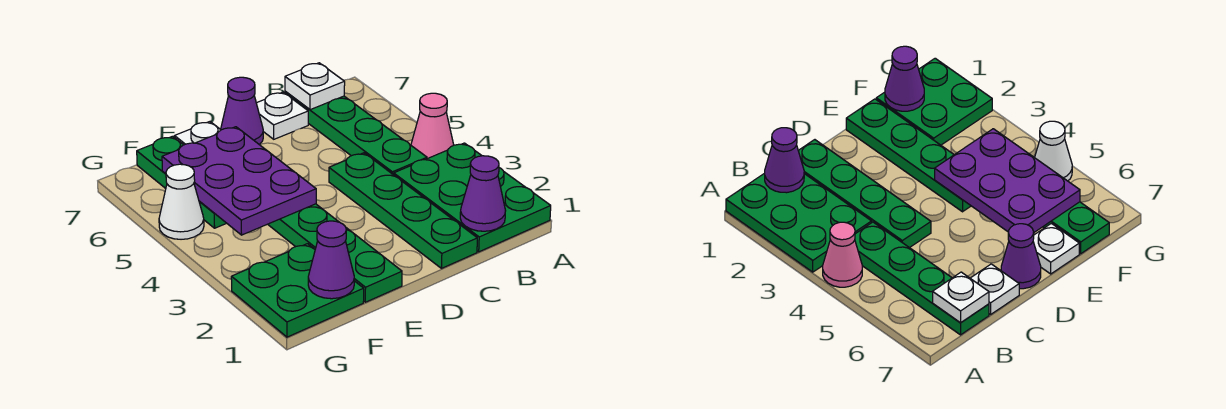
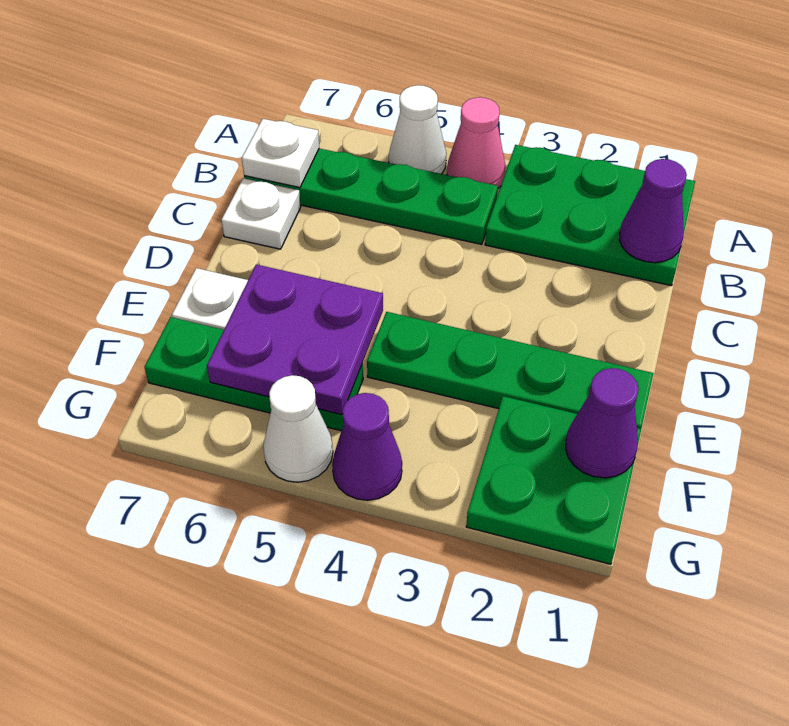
none -> white cone A5 level 1
green plate C1:C4 level 1 -> none
purple cone D7 level 1 -> purple cone G4 level 1
purple plate E4:F6 level 2 -> purple plate E5:F6 level 2

